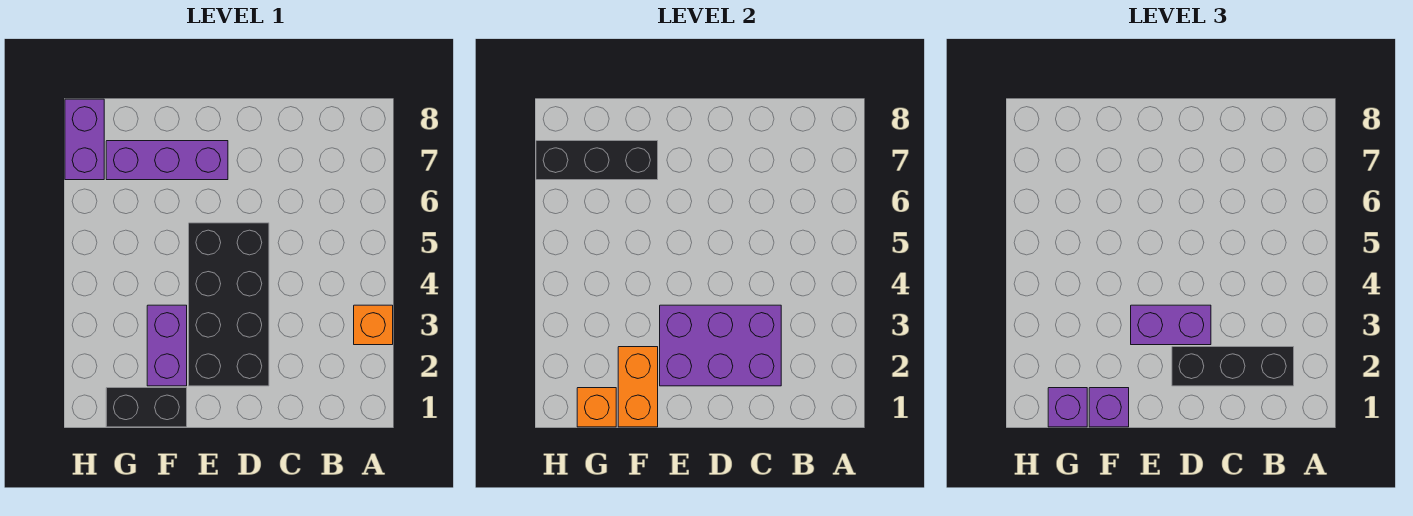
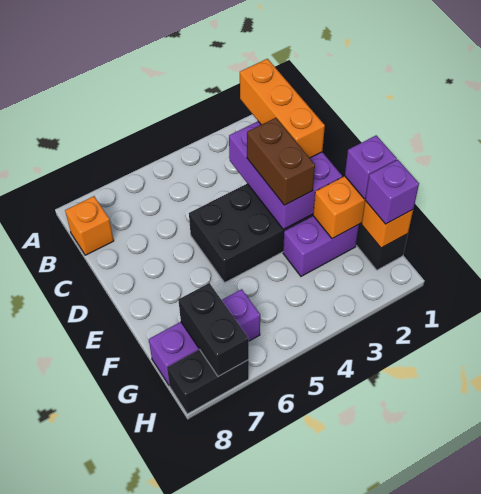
orange brick A3 level 1 -> orange brick B8 level 1
black brick B2:D2 level 3 -> orange brick B2:D2 level 3
purple brick D3:E3 level 3 -> brown brick D3:E3 level 3
purple brick E7:G7 level 1 -> purple brick G6:G8 level 1
black brick F7:H7 level 2 -> black brick G7:H7 level 2
purple brick H7:H8 level 1 -> black brick H7:H8 level 1

